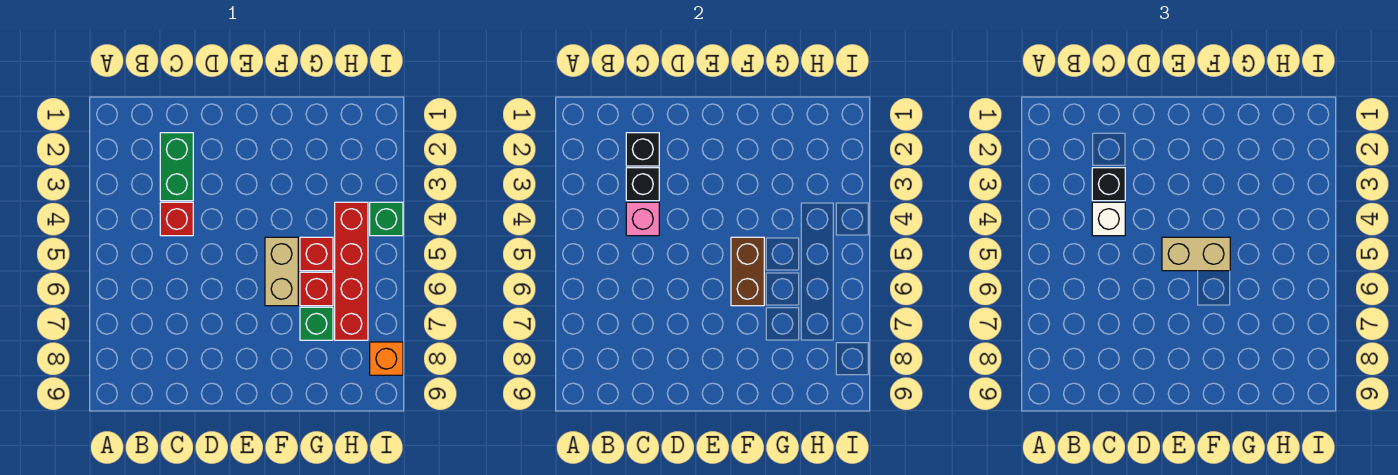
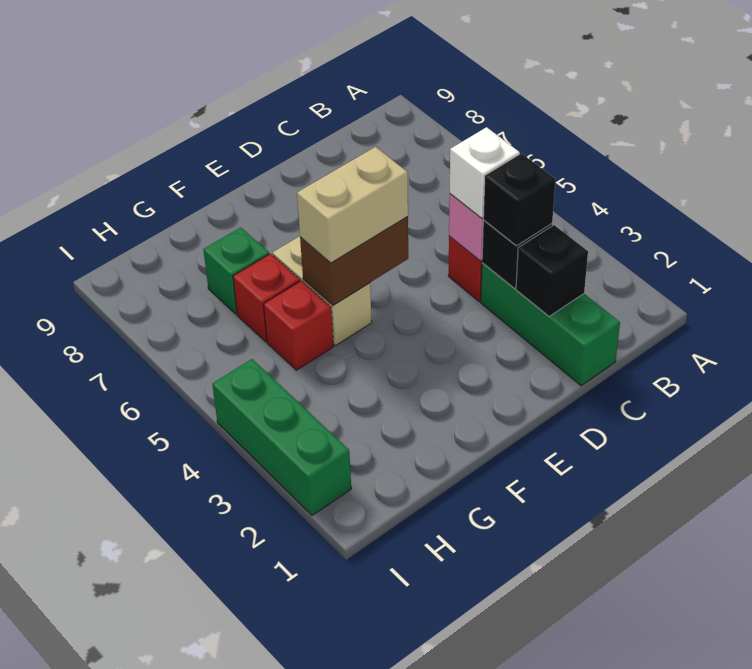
green brick C2:C3 level 1 -> green brick C1:C3 level 1
brown brick F5:F6 level 2 -> brown brick E5:F5 level 2
red brick H4:H7 level 1 -> none
green brick I4 level 1 -> green brick I2:I4 level 1
orange brick I8 level 1 -> none

